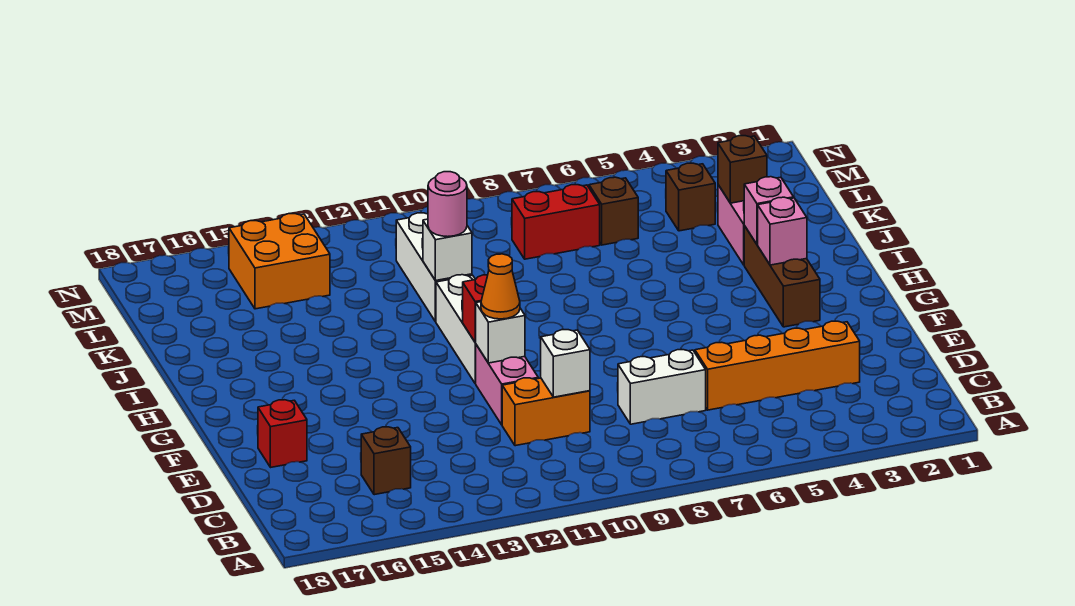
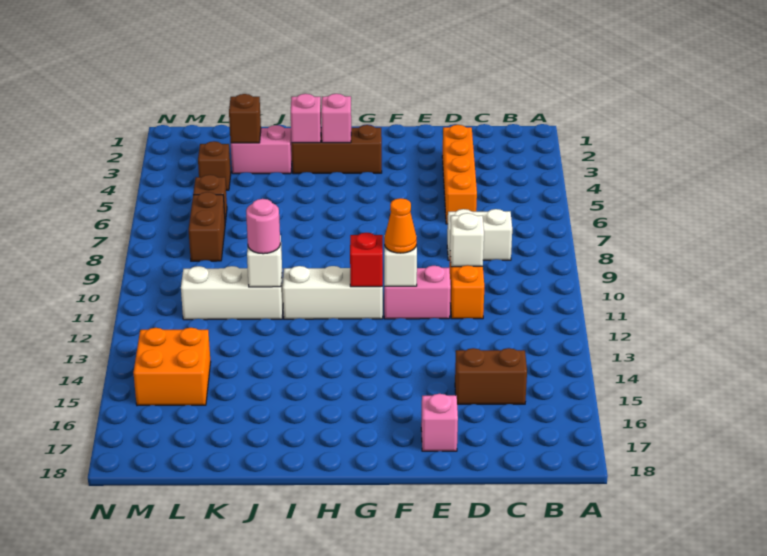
brown brick C15 level 1 -> brown brick C15:D15 level 1
white brick D7:D8 level 1 -> white brick C8:D8 level 1
red brick E17 level 1 -> pink brick E17 level 1
red brick L7:L8 level 1 -> brown brick L7:L8 level 1

